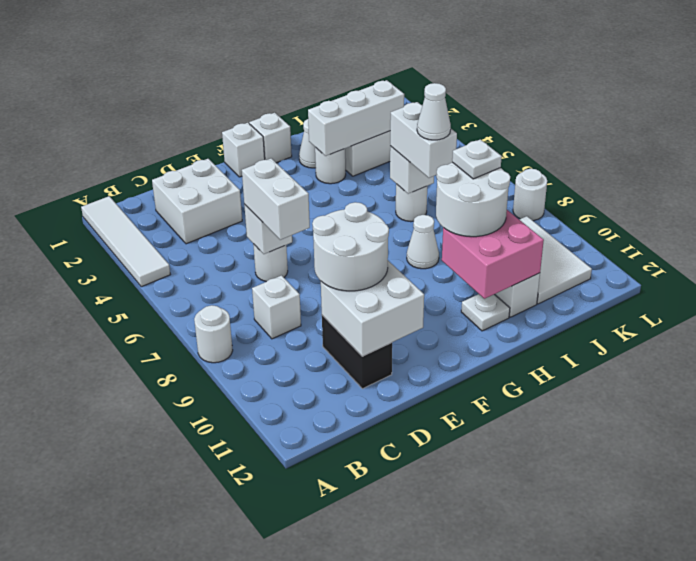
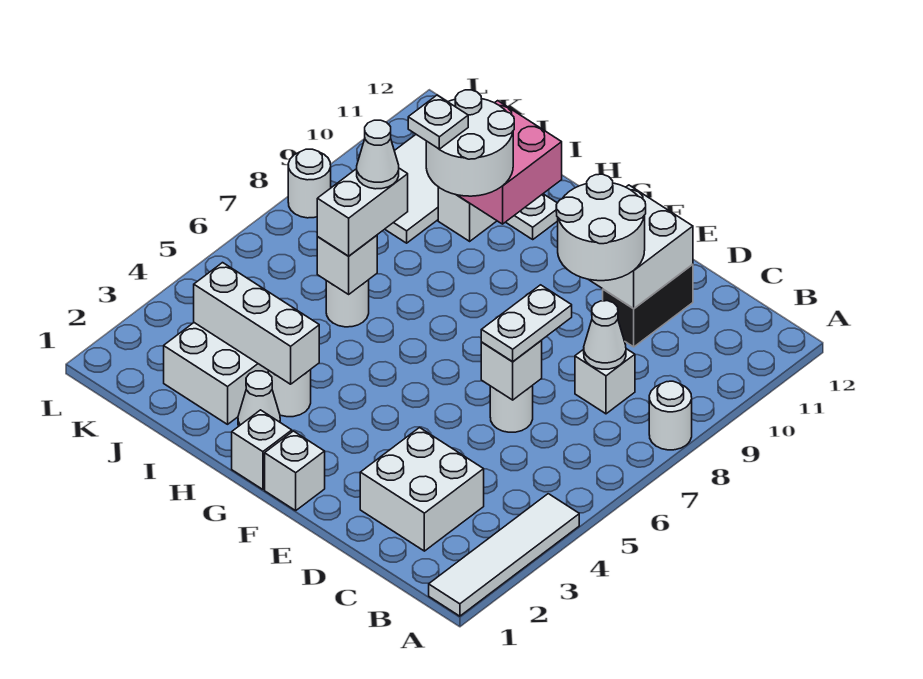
white brick D6:D7 level 3 -> white plate D6:D7 level 3
white cone H8 level 1 -> white cone C8 level 2

